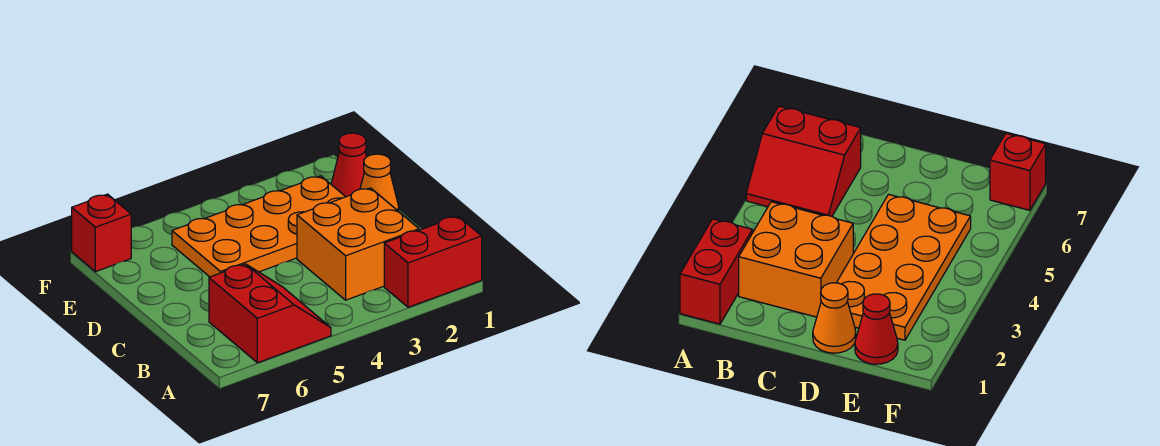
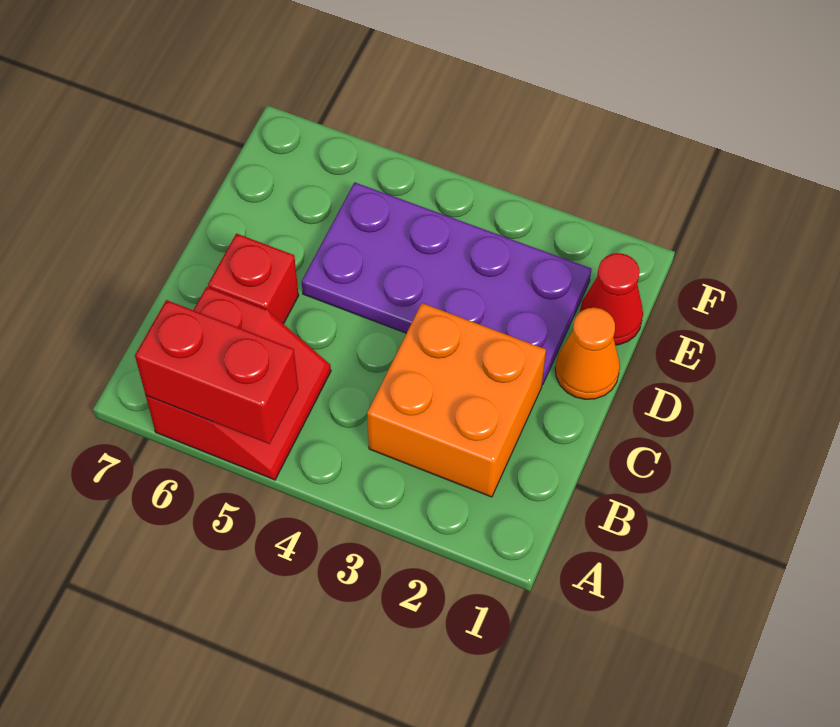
red brick A1:A2 level 1 -> red brick A5:A6 level 2
orange plate D2:E5 level 1 -> purple plate D2:E5 level 1
red brick F7 level 1 -> red brick C6 level 1

